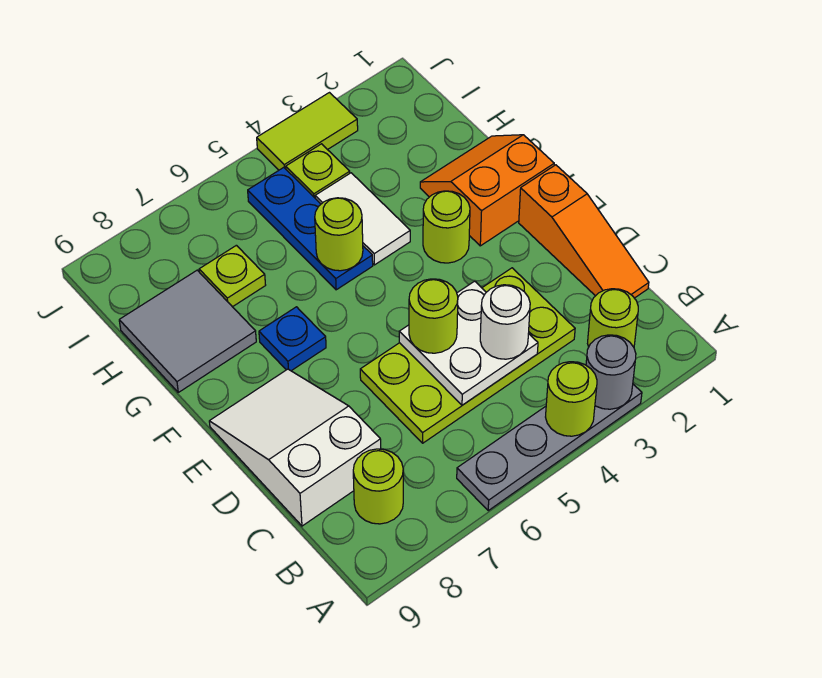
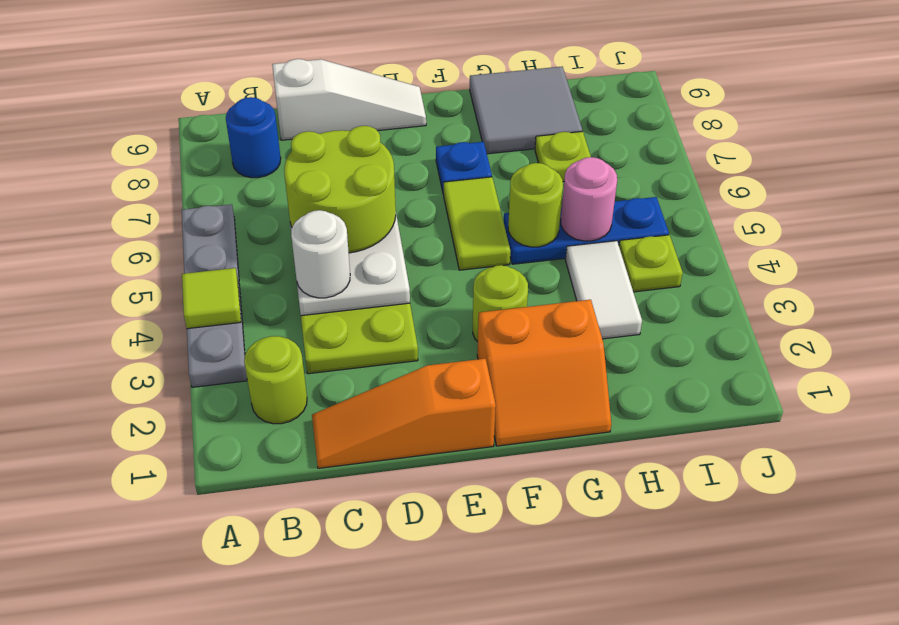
grey round brick A3 level 2 -> none
lime round brick A4 level 2 -> lime tile A4 level 2
lime round brick B8 level 1 -> blue round brick B8 level 1
white slope C8:E9 level 1 top C -> white slope C9:E9 level 1 top C
lime round brick D5 level 3 -> lime round brick C5:D6 level 3
orange slope F1:G2 level 1 top F -> orange slope F1:G2 level 1 top 2
white tile G4:H4 level 1 -> white tile H3:H4 level 1
none -> pink round brick H5 level 2
lime tile J3:J4 level 1 -> lime tile F5:F6 level 1

